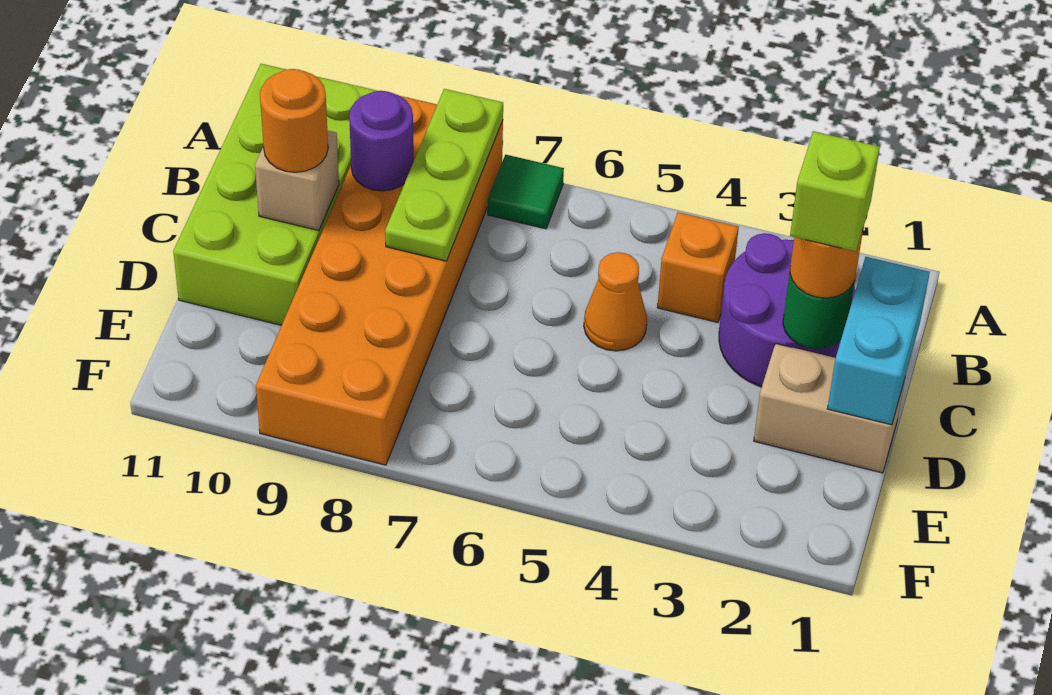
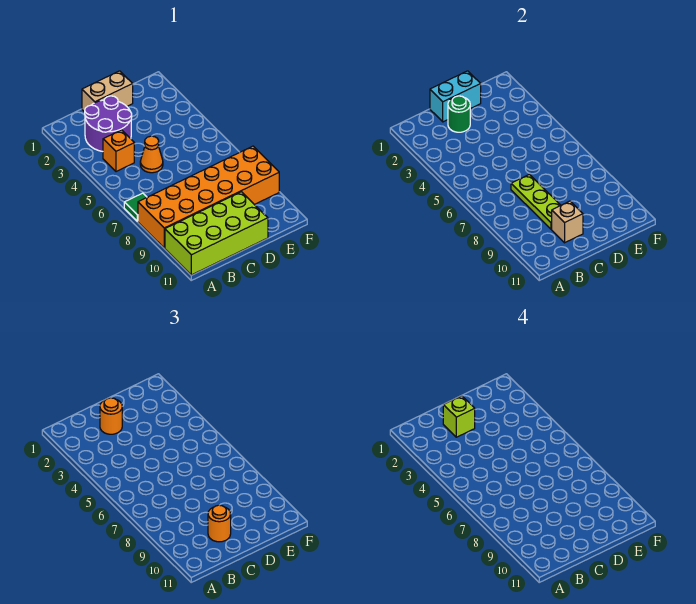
lime plate A8:C8 level 2 -> lime plate C7:C9 level 2
purple round brick B9 level 2 -> none
tan brick D1:D2 level 1 -> tan brick C1:D1 level 1

